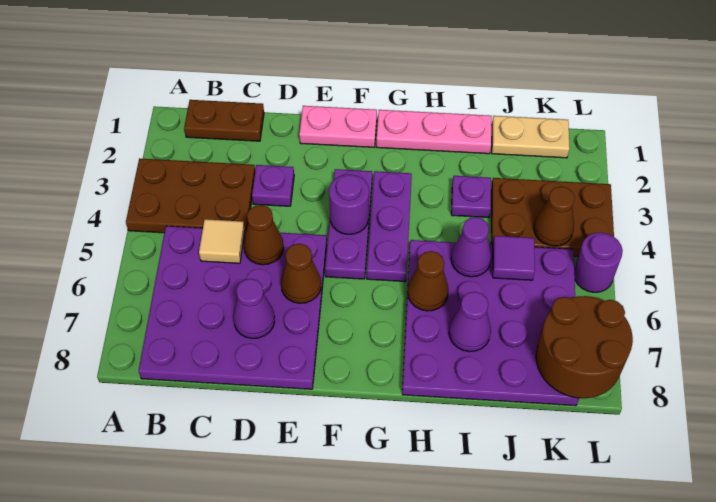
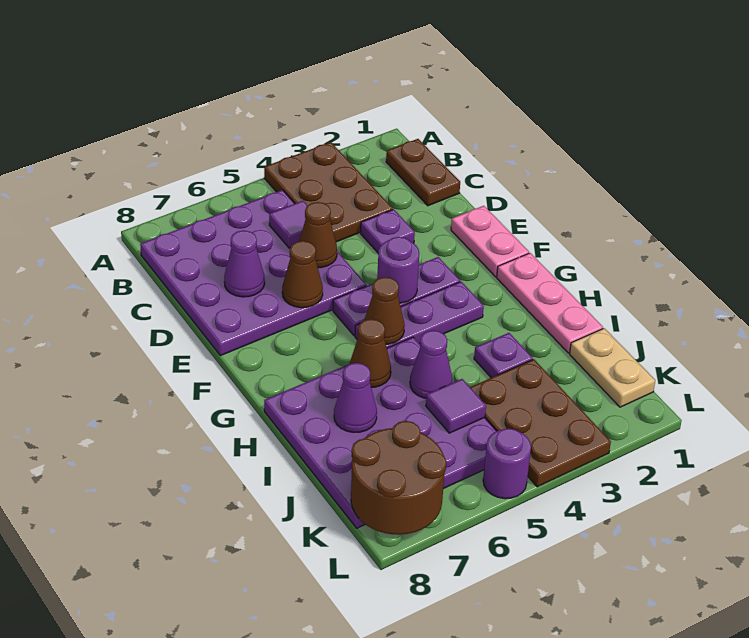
tan tile C5 level 2 -> purple tile C5 level 2
brown cone K4 level 2 -> brown cone G5 level 2

